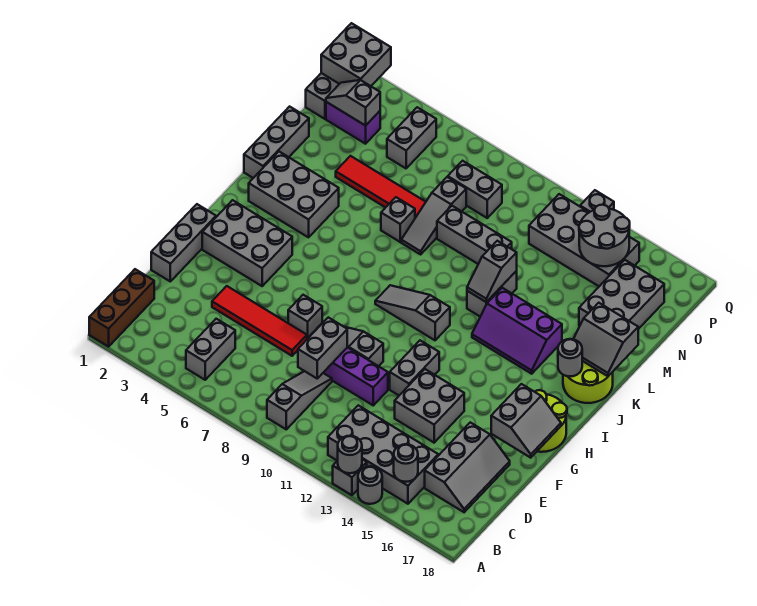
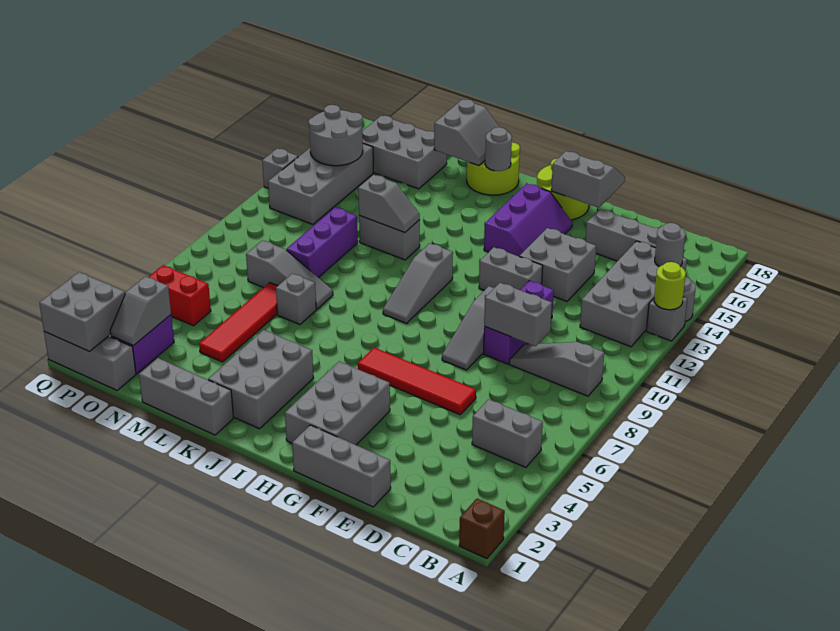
brown brick A1:C1 level 1 -> brown brick A1 level 1
grey round brick A13 level 2 -> lime round brick A13 level 2
red tile E4:E7 level 1 -> red tile E6:H6 level 1
grey brick F7 level 1 -> none
purple slope J13:K15 level 1 top K -> purple slope G14:H16 level 1 top H
grey brick M9:M11 level 1 -> purple brick M9:M11 level 1
grey brick O5:P5 level 1 -> red brick O5:P5 level 1
grey brick O8:O9 level 1 -> none

